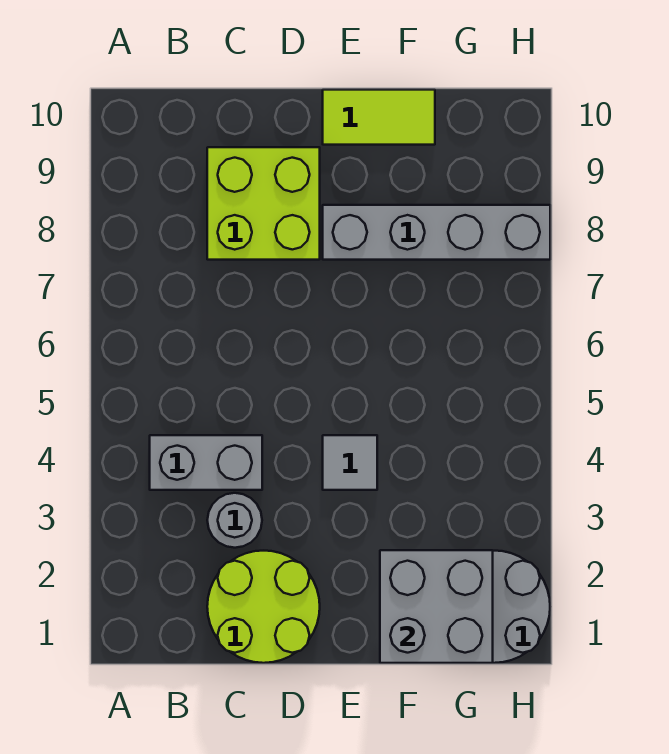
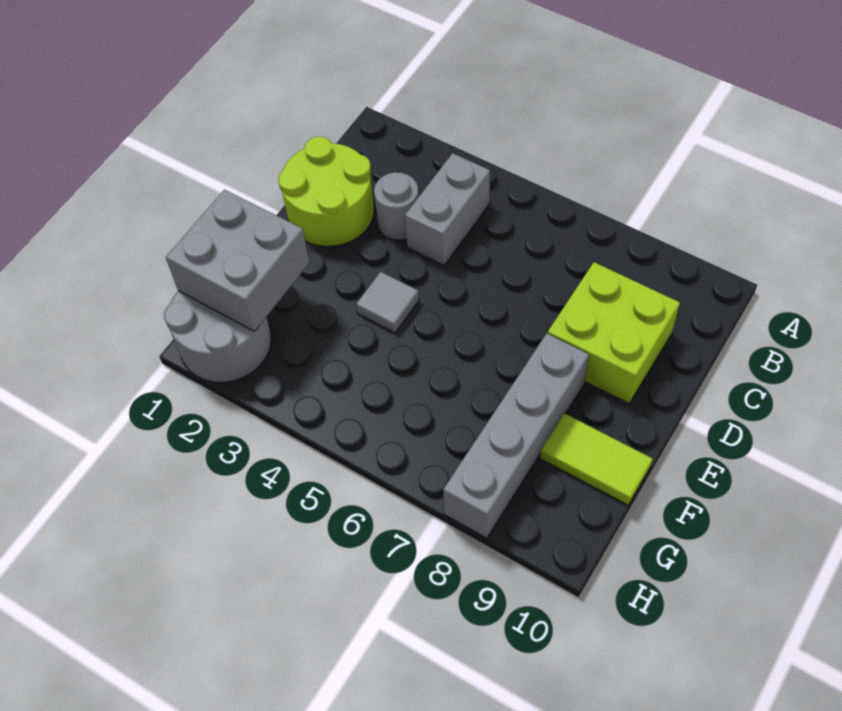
lime tile E10:F10 level 1 -> lime tile F9:F10 level 1

